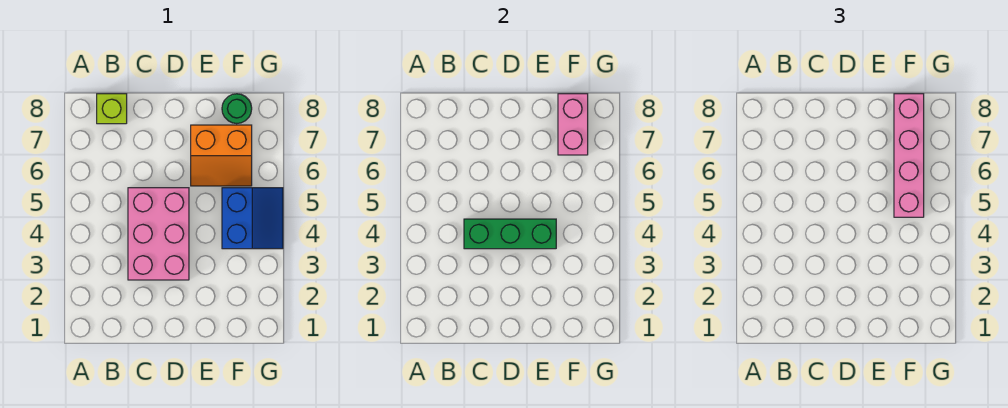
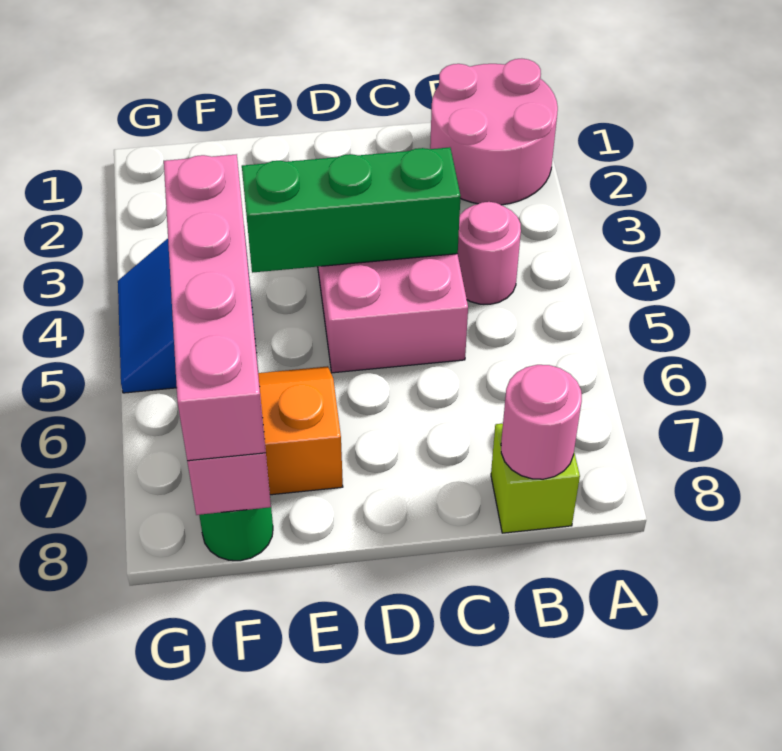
none -> pink round brick A1:B2 level 1
none -> pink round brick B4 level 1
none -> pink round brick B8 level 2

